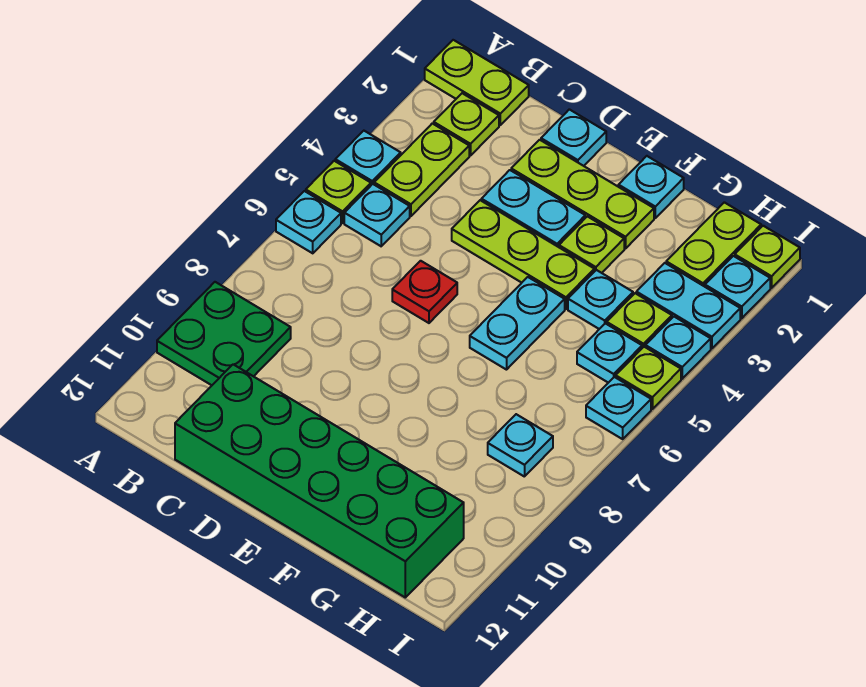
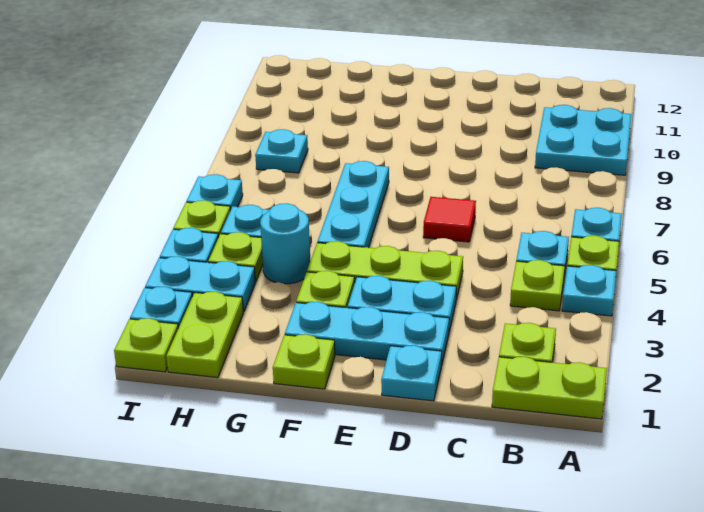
green plate A9:B10 level 1 -> cyan plate A9:B10 level 1
lime plate B3:B4 level 1 -> lime plate B4 level 1
green brick C11:H12 level 1 -> none
lime plate D2:F2 level 1 -> cyan plate D2:F2 level 1
red plate D6 level 1 -> red tile D6 level 1
cyan plate F1 level 1 -> lime plate F1 level 1
cyan plate F5:F6 level 1 -> cyan plate F5:F7 level 1
cyan plate G4 level 1 -> cyan round brick G4 level 1

